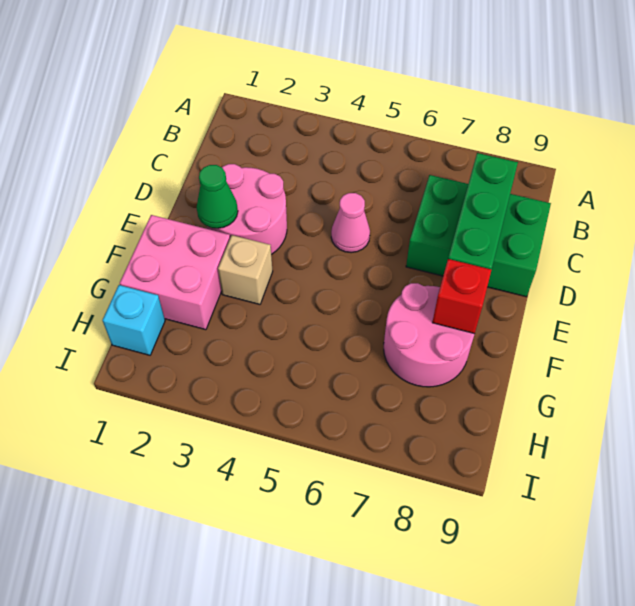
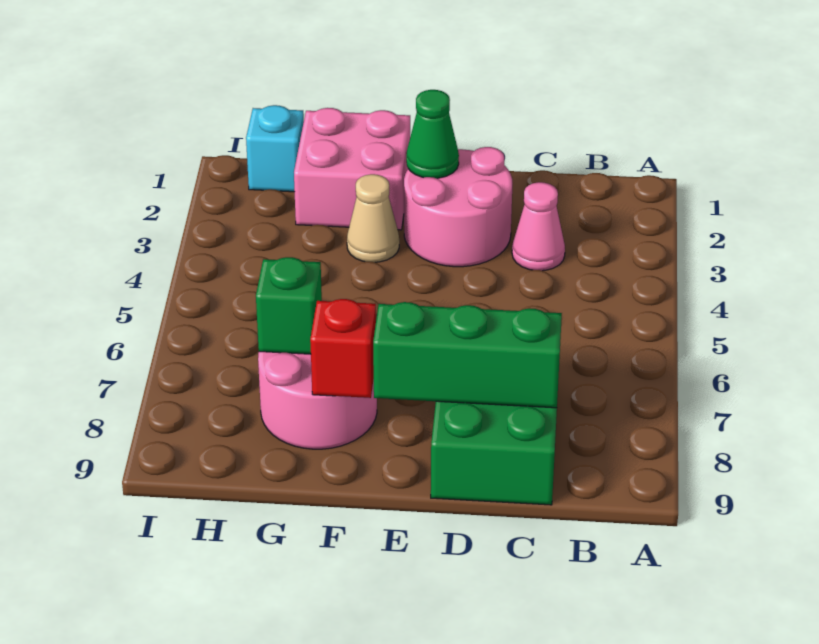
pink cone D5 level 1 -> pink cone C3 level 1
tan brick F3 level 1 -> tan cone F3 level 1
none -> green brick G7 level 2

